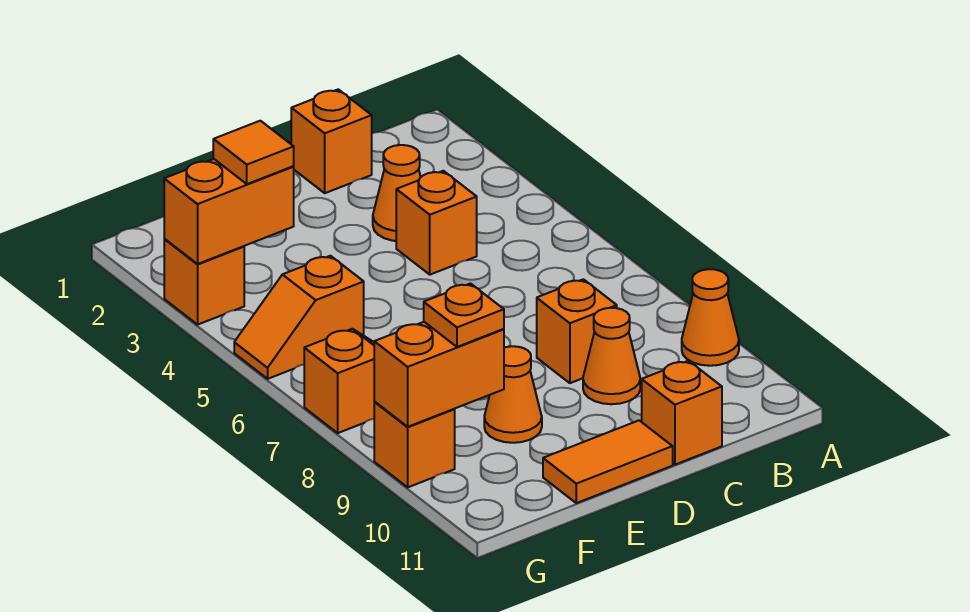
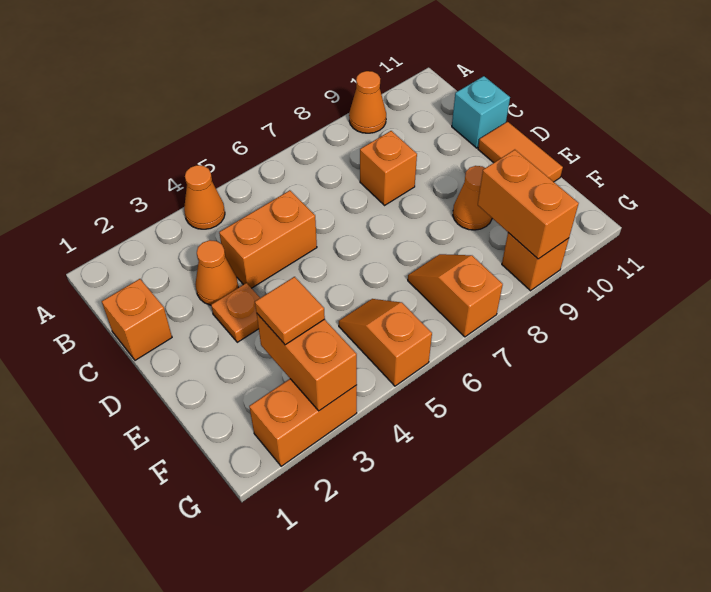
orange brick C4 level 1 -> orange brick C4:C5 level 1
orange cone C9 level 1 -> orange cone A4 level 1
orange brick C11 level 1 -> cyan brick C11 level 1
orange slope F5:G5 level 1 top F -> orange slope F5:G5 level 1 top G
orange plate F9 level 3 -> orange plate D3 level 1
orange brick G3 level 1 -> orange brick G2:G3 level 1

